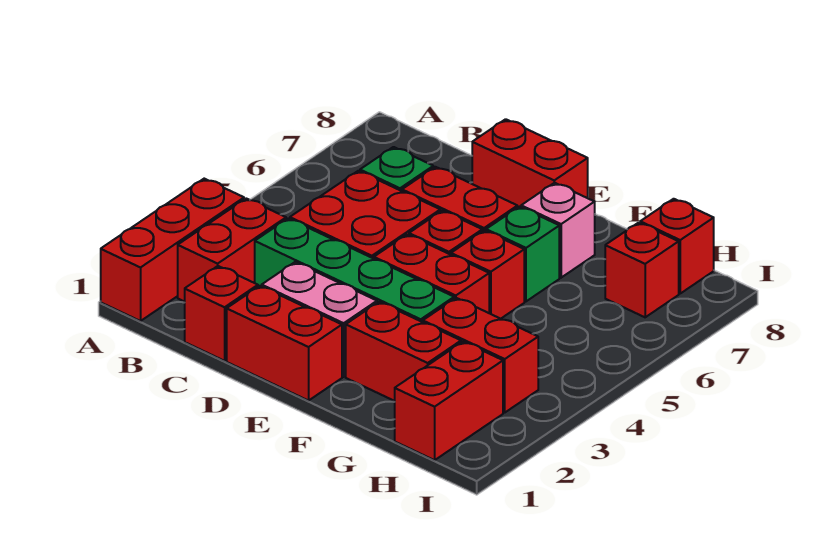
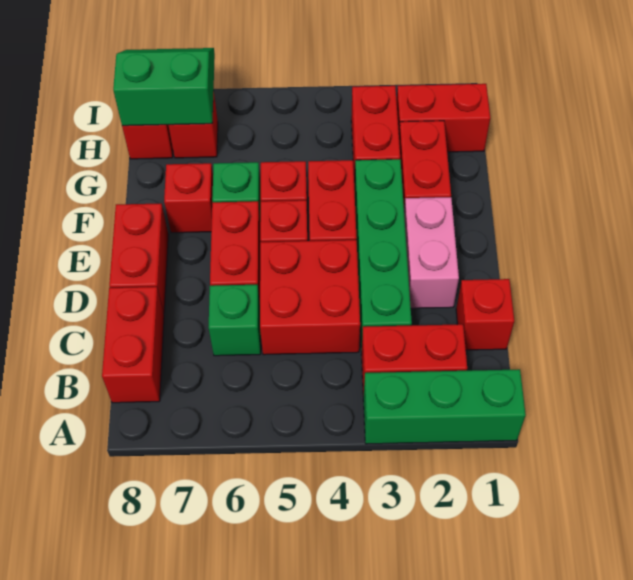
red brick A1:A3 level 1 -> green brick A1:A3 level 1
red brick D1:E1 level 1 -> red brick B8:C8 level 1
pink brick F7 level 1 -> red brick F7 level 1
none -> green slope H7:I8 level 2 top H

